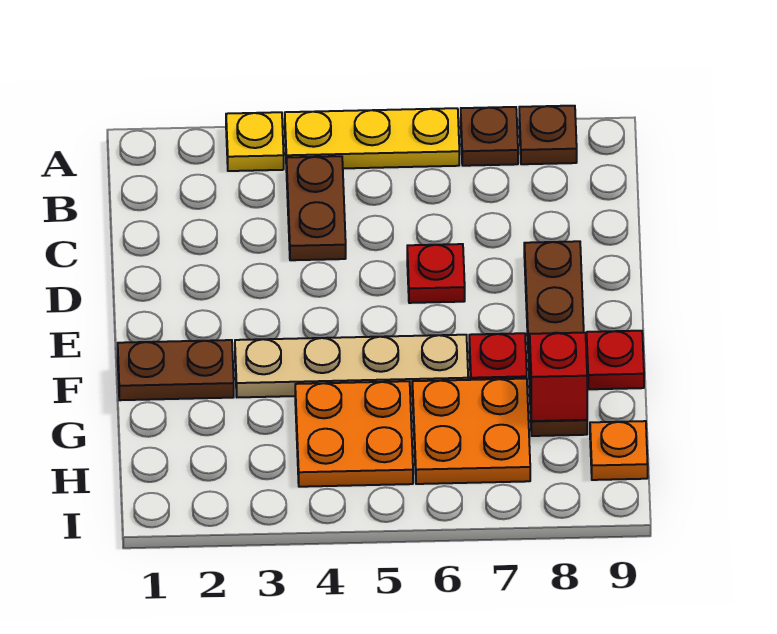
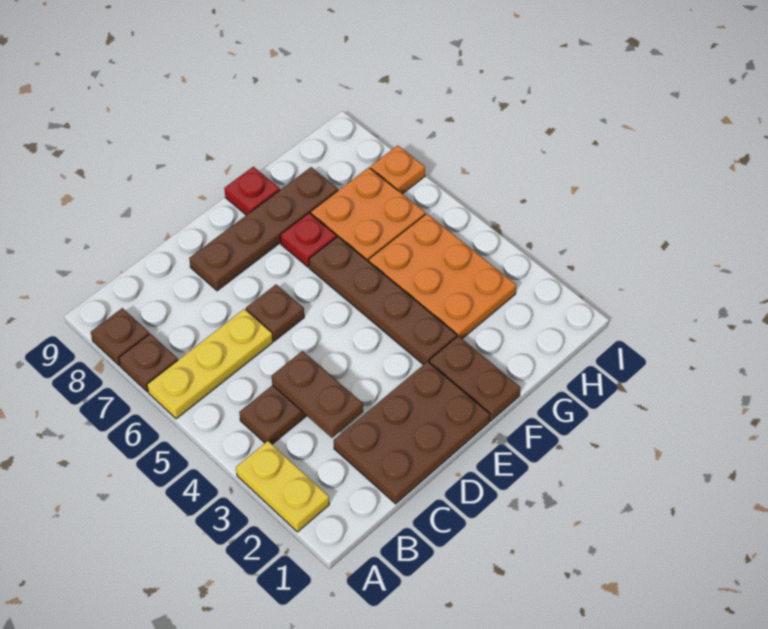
yellow plate A3 level 1 -> yellow plate A2:A3 level 1
yellow plate A4:A6 level 1 -> yellow plate A6:C6 level 1
none -> brown plate C1:E2 level 1
none -> brown plate C3:C4 level 2
red plate D6 level 1 -> brown plate D6 level 1
tan plate F3:F6 level 1 -> brown plate F3:F6 level 1
orange plate G4:H5 level 1 -> orange plate G3:H5 level 1
red brick G8 level 2 -> none
orange plate H9 level 1 -> orange plate I7 level 1

